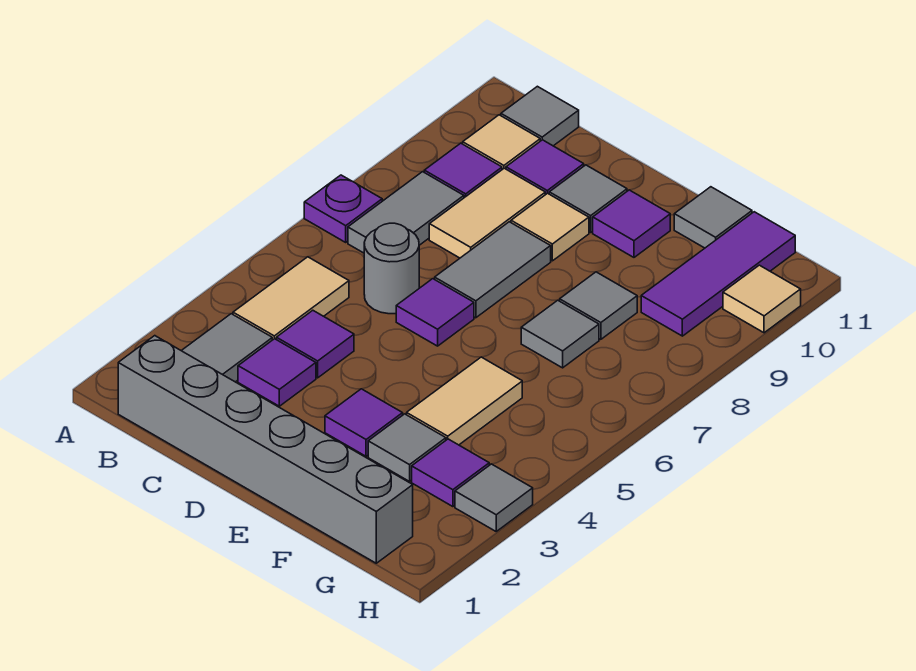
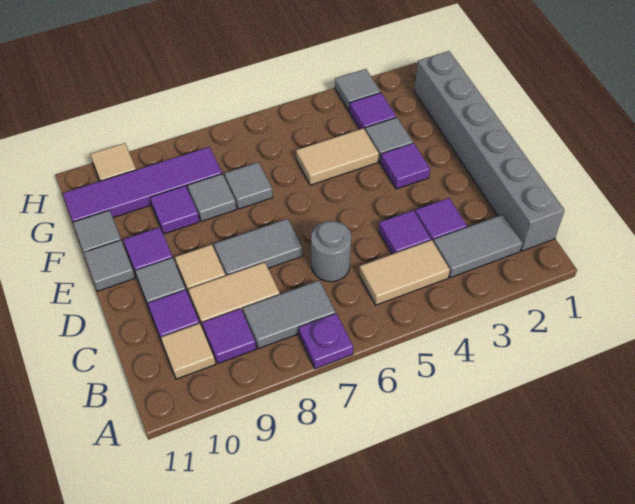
grey tile B11 level 1 -> grey tile E11 level 1
purple tile D6 level 1 -> purple tile F9 level 1
purple tile G9:G11 level 1 -> purple tile G8:G11 level 1

